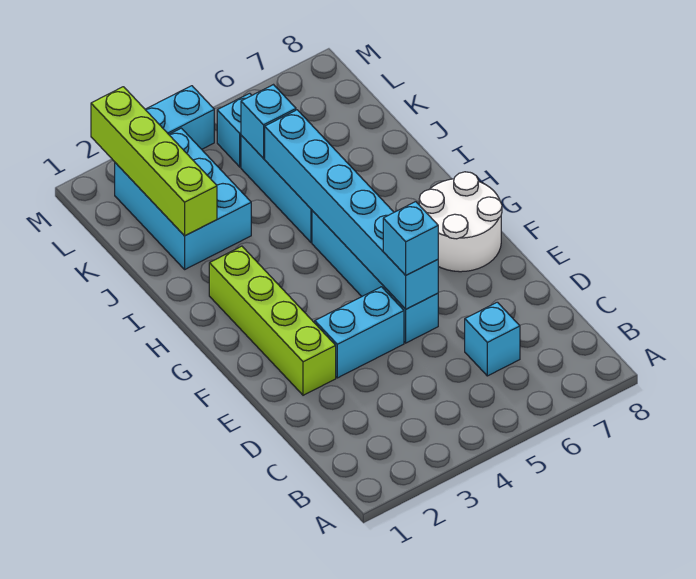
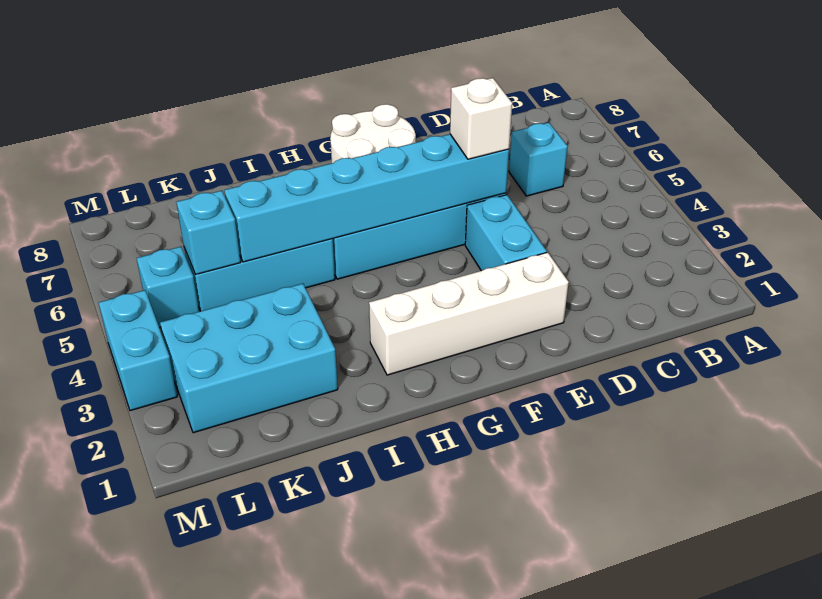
lime brick E2:H2 level 1 -> white brick E2:H2 level 1
cyan brick E5 level 3 -> white brick E5 level 3
lime brick J2:M2 level 2 -> none

